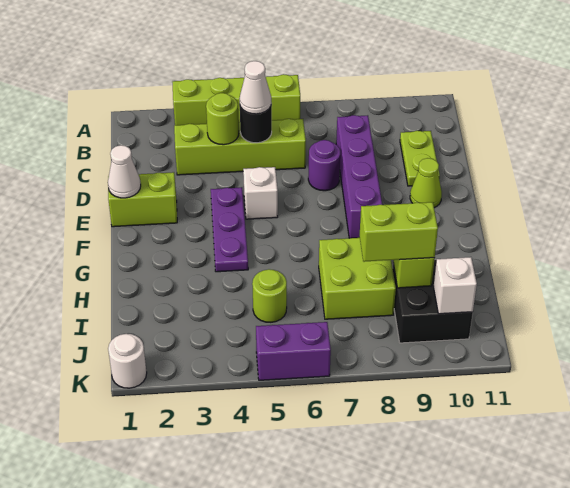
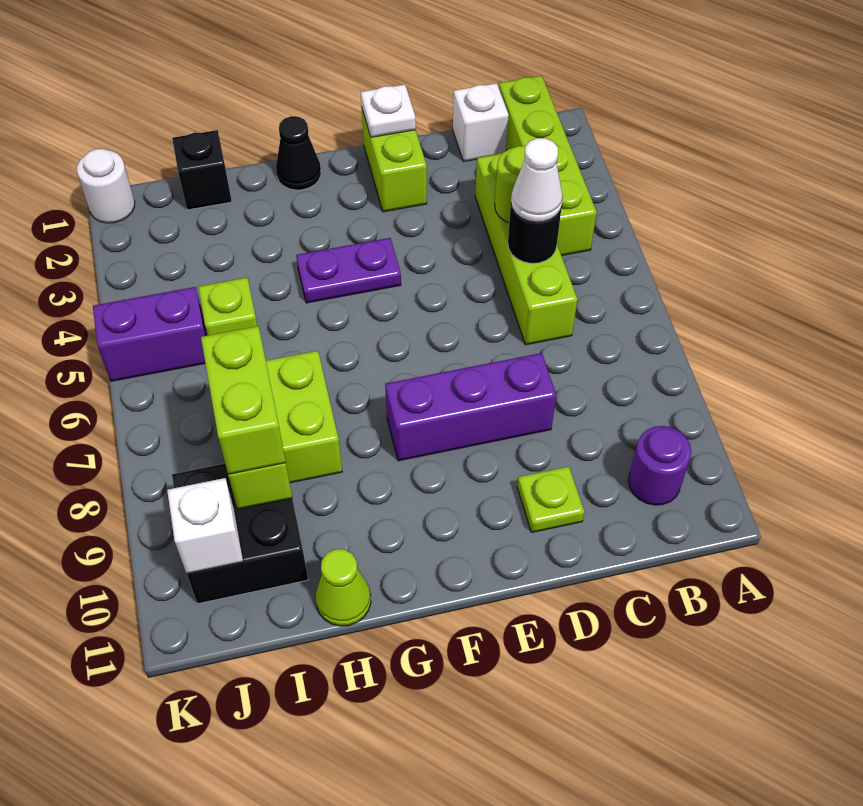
lime brick A3:A6 level 1 -> lime brick B1:B4 level 1
purple brick C8:F8 level 1 -> purple brick D8:F8 level 1
lime plate C10:D10 level 1 -> lime plate D10 level 1
purple round brick D7 level 1 -> purple round brick B10 level 1
white cone E1 level 2 -> white plate E1 level 2
purple plate E4:G4 level 1 -> purple plate F4:G4 level 1
white brick E5 level 1 -> white brick C1 level 1
lime cone E10 level 1 -> lime cone H11 level 1
none -> black cone G1 level 1
none -> black brick I1 level 1
lime round brick I5 level 1 -> lime brick I5 level 1
purple brick K5:K6 level 1 -> purple brick J5:K5 level 1

